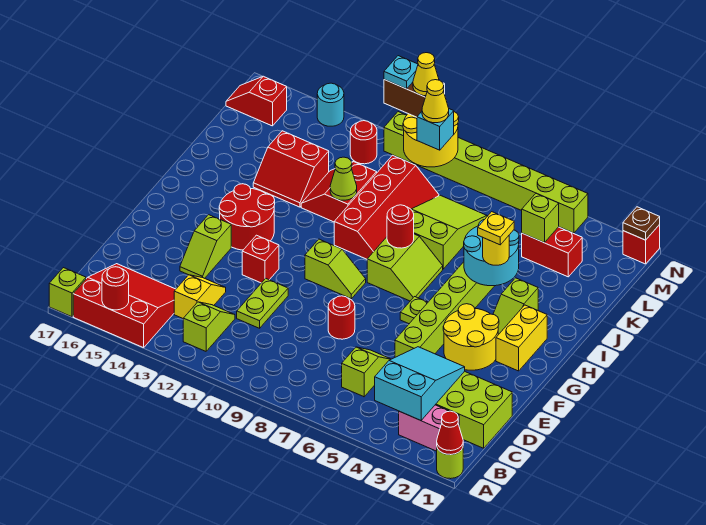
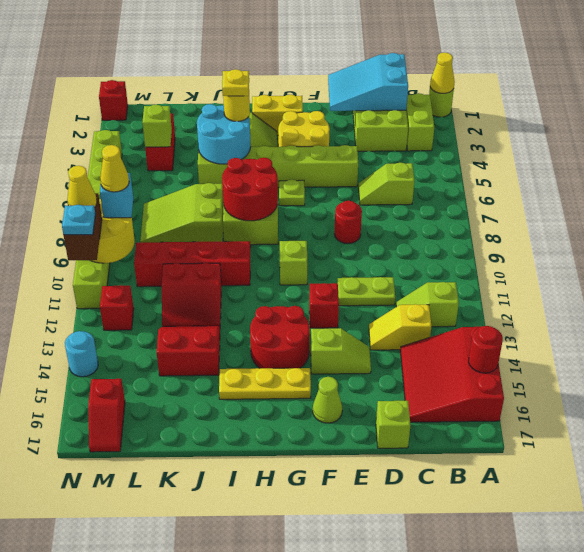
red cone A1 level 2 -> yellow cone A1 level 2
lime brick A17 level 1 -> lime brick D17 level 1
pink brick B2:B3 level 1 -> lime brick B2:B3 level 1
cyan slope B3:D4 level 2 top B -> cyan slope C1:E2 level 2 top C
none -> yellow plate G15:I15 level 1
red round brick I8 level 2 -> red round brick H7:I8 level 2
lime cone J11 level 2 -> lime cone F16 level 1
red slope J13:K14 level 1 top K -> red slope J13:K14 level 1 top 14
red round brick M12 level 1 -> red brick M12 level 1
brown plate N1 level 2 -> none

